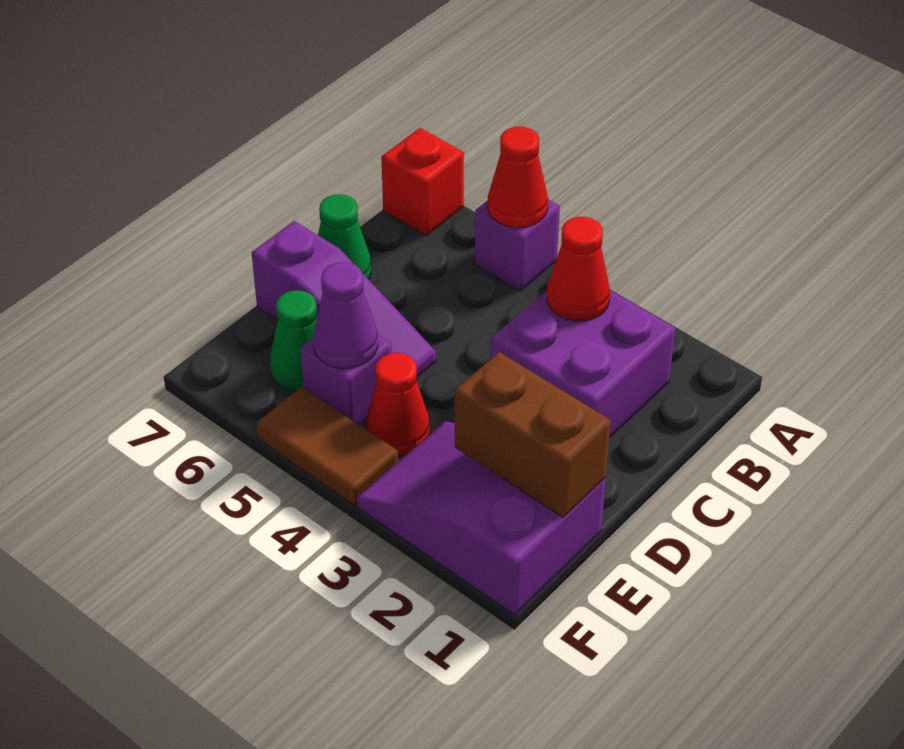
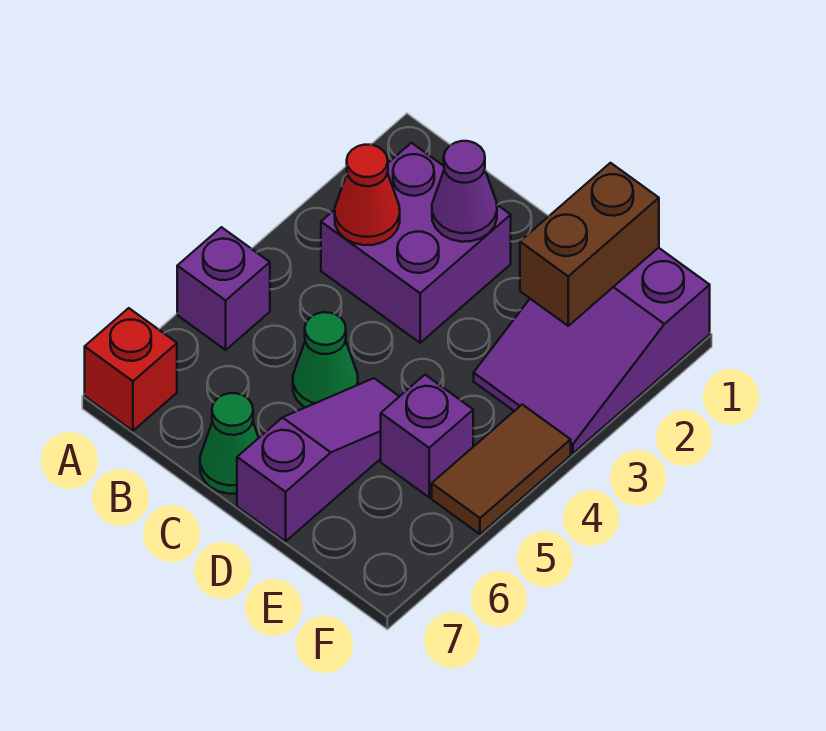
red cone A5 level 2 -> none
red cone E4 level 1 -> none
purple cone E5 level 2 -> purple cone C2 level 2
green cone E6 level 1 -> green cone C5 level 1

